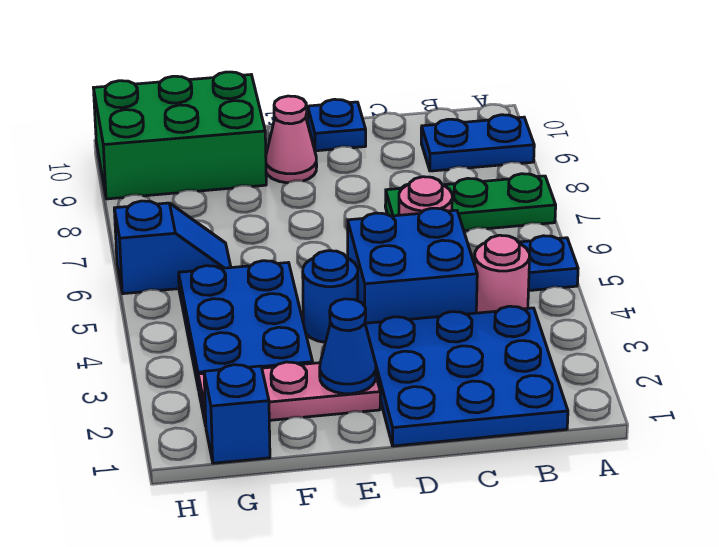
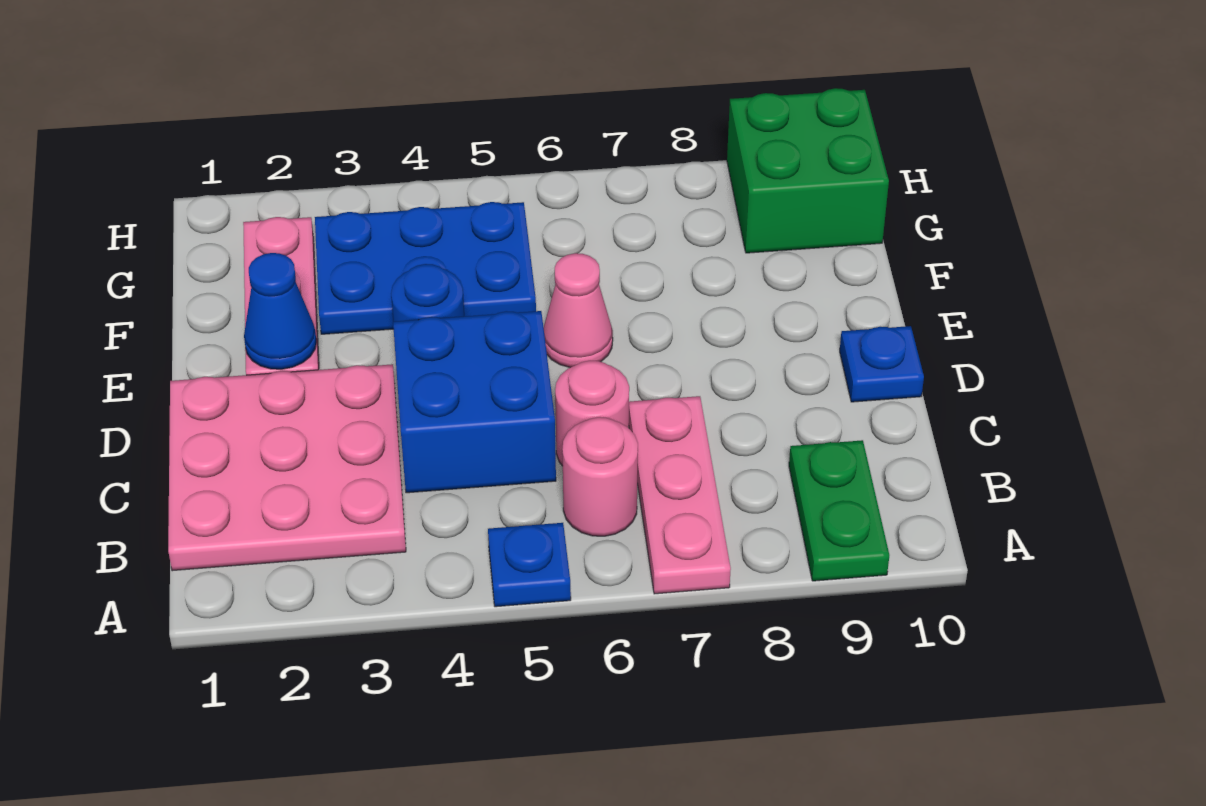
green plate A7:C7 level 1 -> pink plate A7:C7 level 1
blue plate A9:B9 level 1 -> green plate A9:B9 level 1
blue plate B1:D3 level 1 -> pink plate B1:D3 level 1
pink round brick B4 level 1 -> pink round brick B6 level 1
pink cone E9 level 1 -> pink cone E6 level 1
green brick F9:H10 level 1 -> green brick G9:H10 level 1
blue brick G1 level 1 -> none
blue slope G6:H6 level 1 top H -> none

